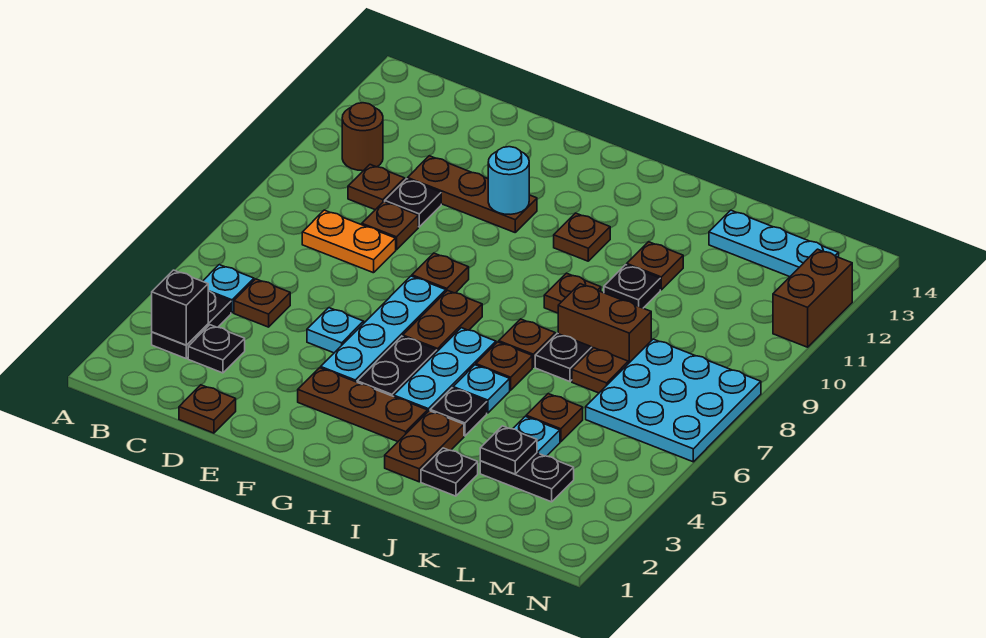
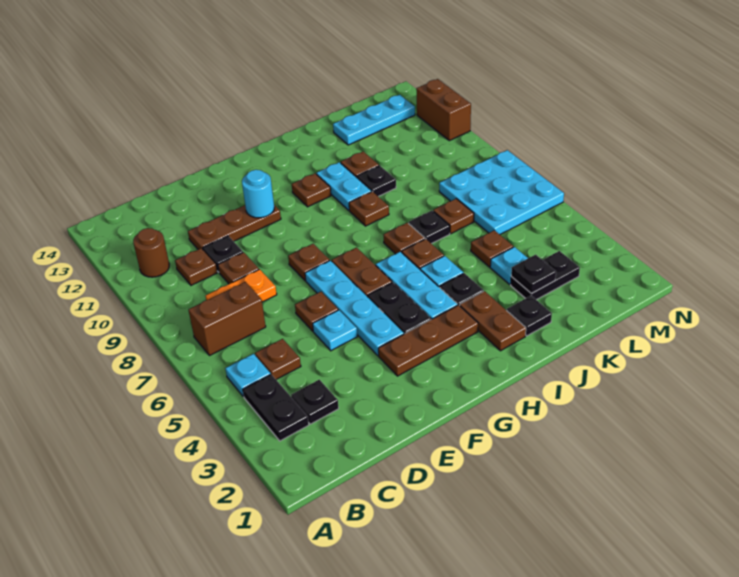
black brick B3 level 2 -> none
brown plate D1 level 1 -> brown plate E6 level 1
none -> cyan plate I10:I11 level 1
brown brick J8:K8 level 1 -> brown brick B7:C7 level 1

